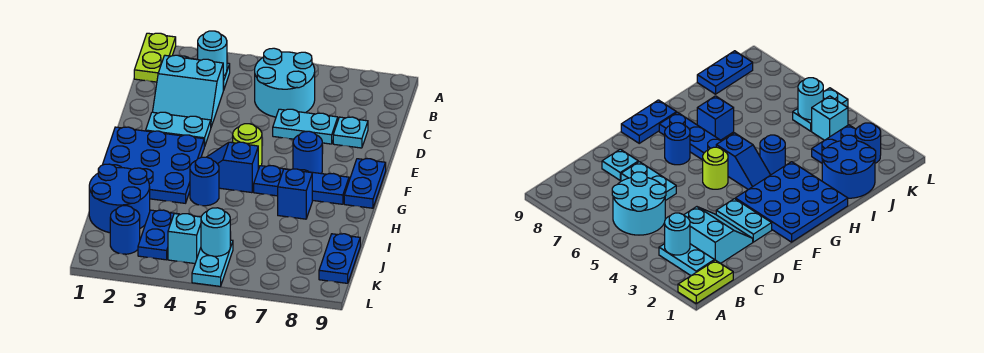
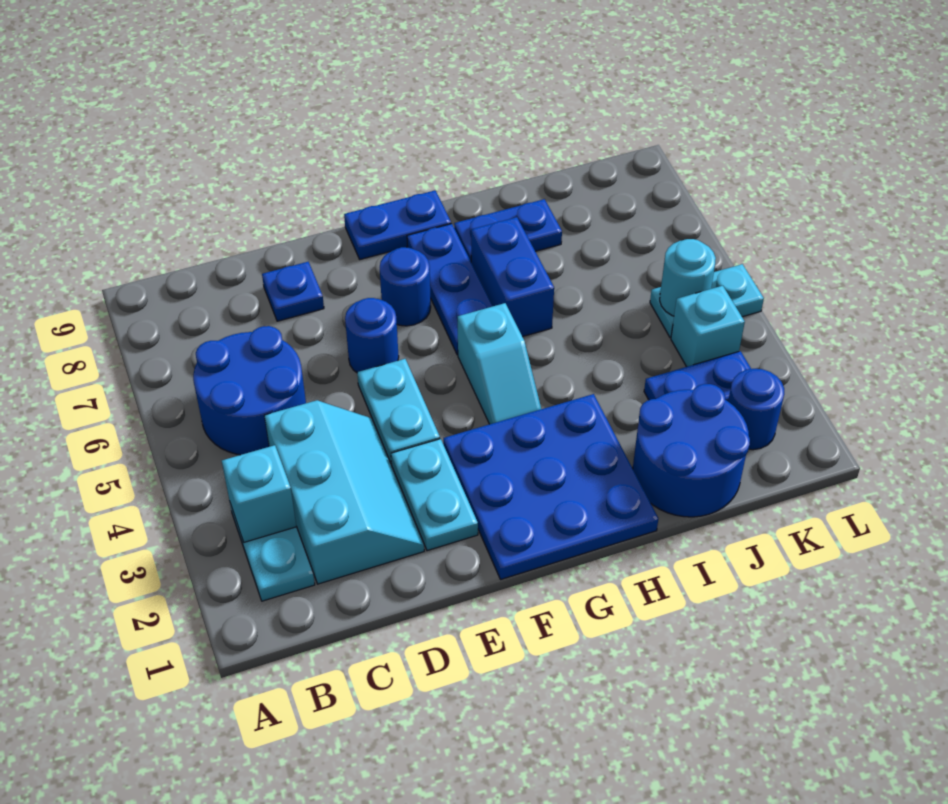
lime plate A1:B1 level 1 -> none
cyan round brick B3 level 2 -> cyan brick B3 level 2
cyan round brick B5:C6 level 1 -> blue round brick B5:C6 level 1
cyan slope C2:D3 level 1 top C -> cyan slope C2:D4 level 1 top C
cyan plate D6:D7 level 1 -> cyan plate E4:E5 level 1
cyan plate D8 level 1 -> blue plate D8 level 1
lime round brick F5 level 1 -> none
blue slope G4:G5 level 1 top 5 -> cyan slope G4:G5 level 1 top 5
blue round brick H4 level 1 -> blue round brick E6 level 1
blue brick H7 level 1 -> blue brick H6:H7 level 1
blue plate J9:K9 level 1 -> blue plate H8:I8 level 1

